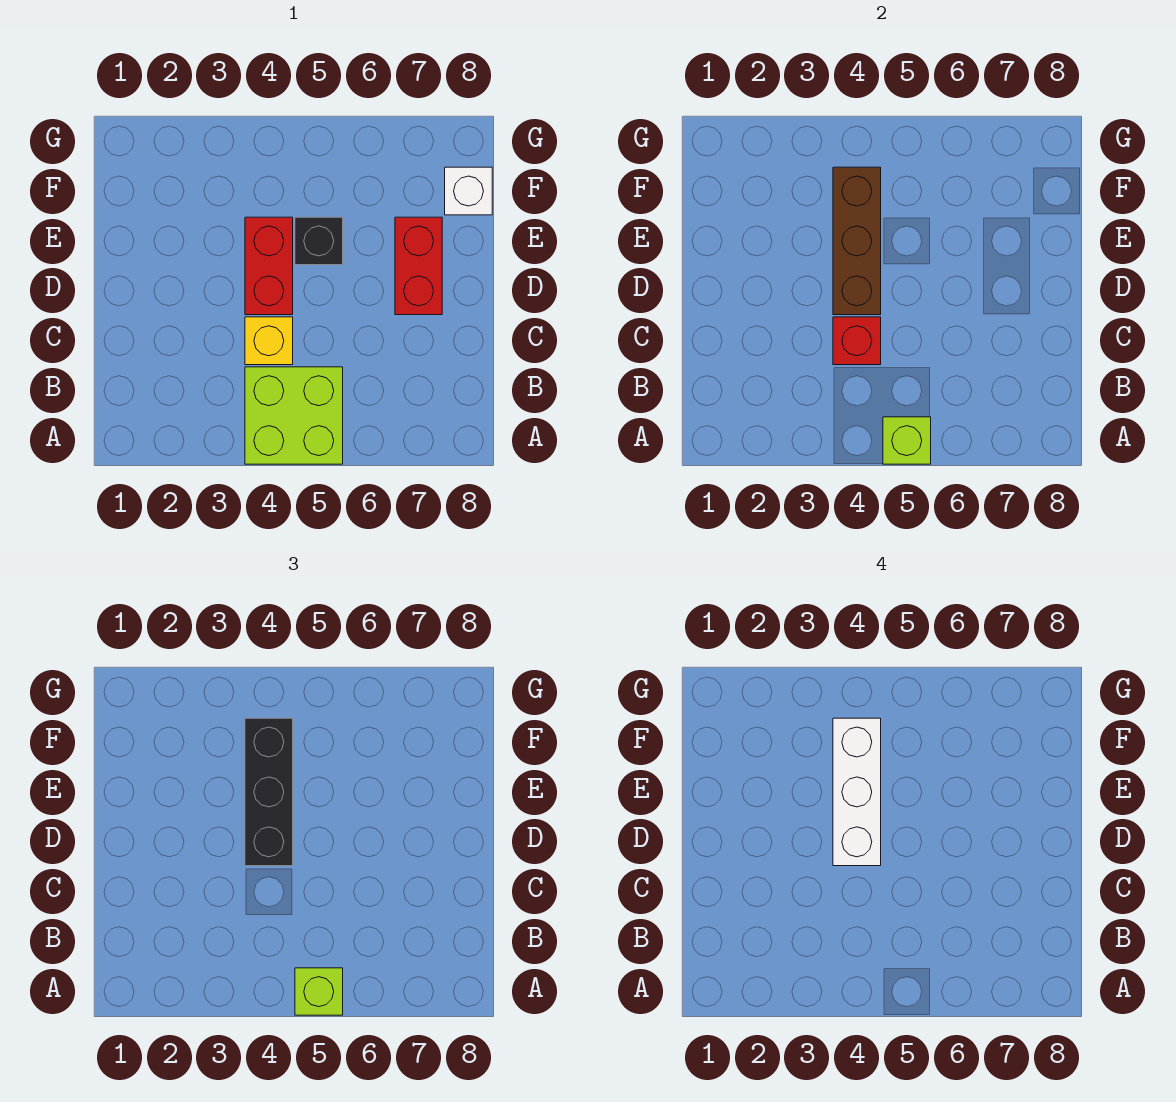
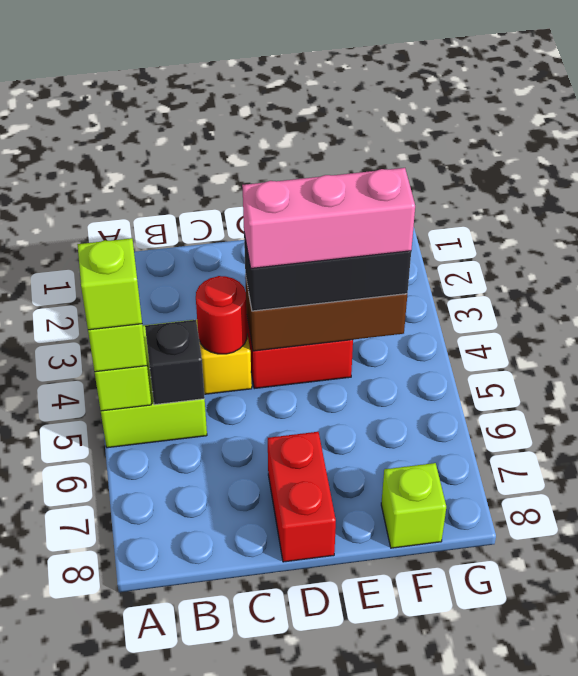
none -> lime brick A5 level 4
red brick C4 level 2 -> red round brick C4 level 2
white brick D4:F4 level 4 -> pink brick D4:F4 level 4
red brick D7:E7 level 1 -> red brick D7:D8 level 1
black brick E5 level 1 -> black brick B5 level 2
white brick F8 level 1 -> lime brick F8 level 1

